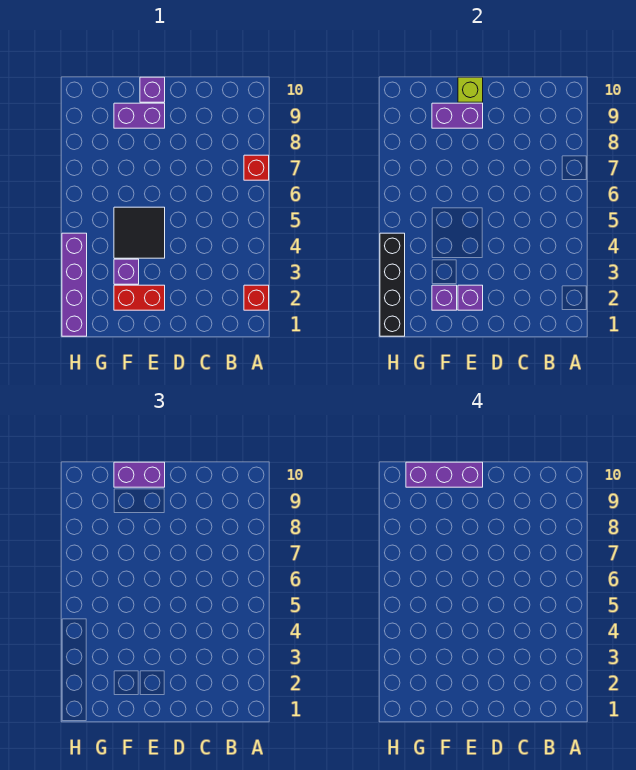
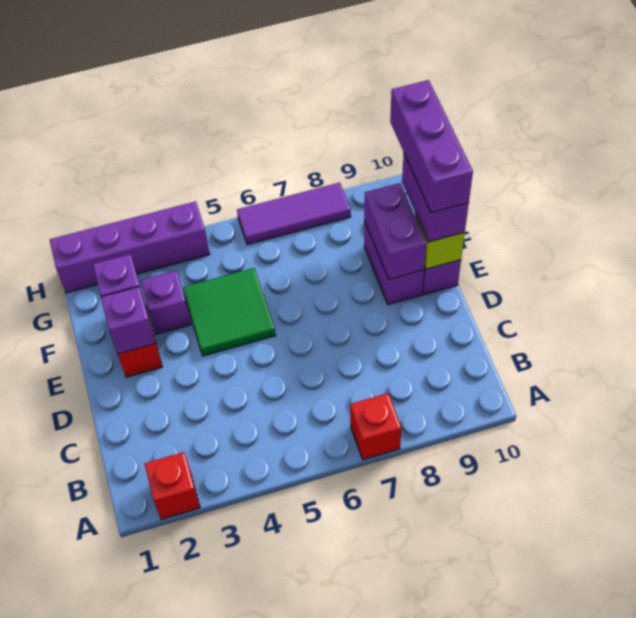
black tile E4:F5 level 1 -> green tile E4:F5 level 1
black brick H1:H4 level 2 -> none
none -> purple tile H6:H8 level 1

